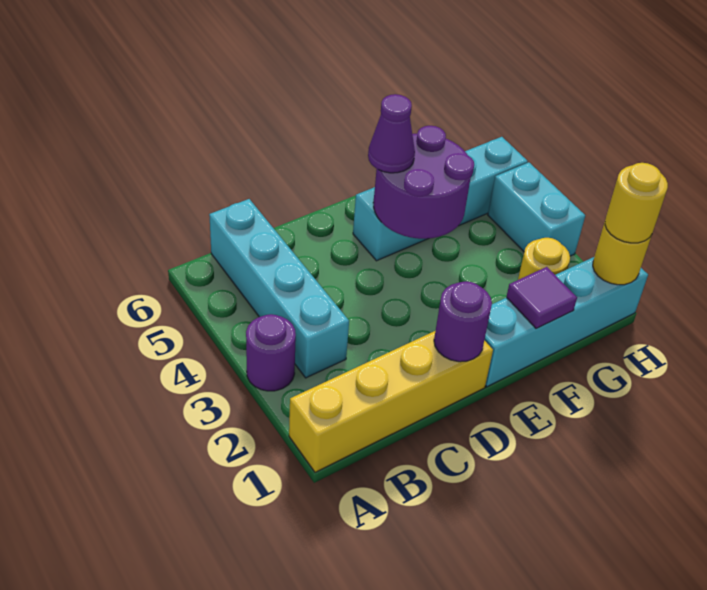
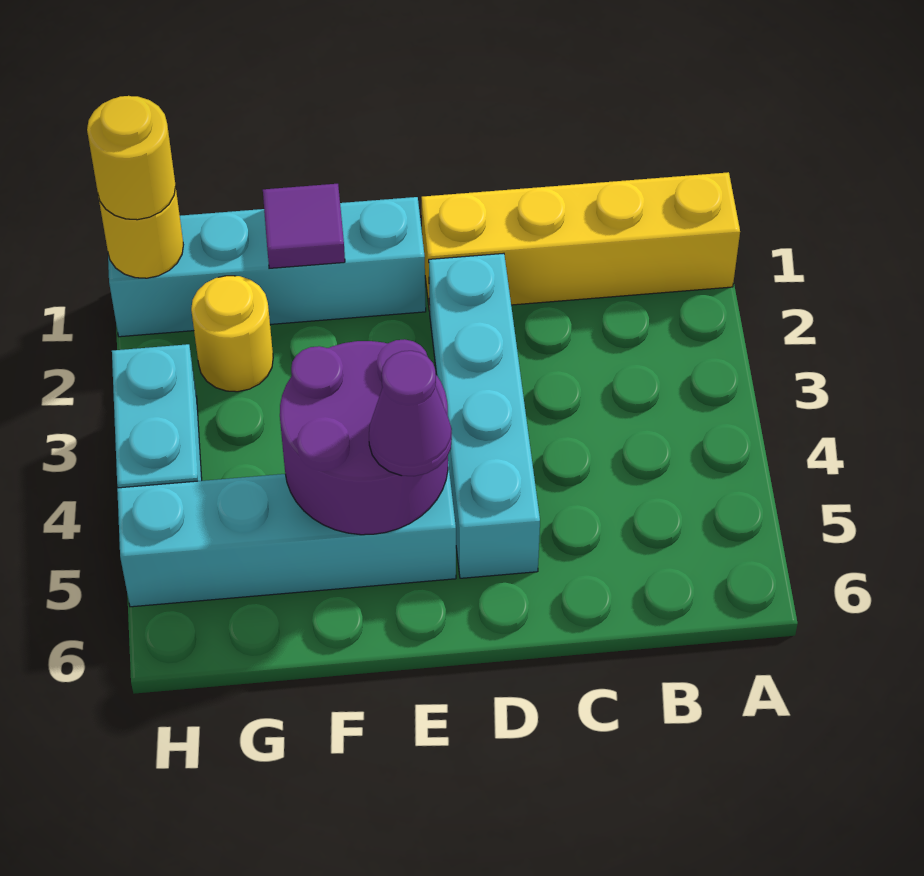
purple round brick A3 level 1 -> none
cyan brick B3:B6 level 1 -> cyan brick D2:D5 level 1
purple round brick D1 level 2 -> none

